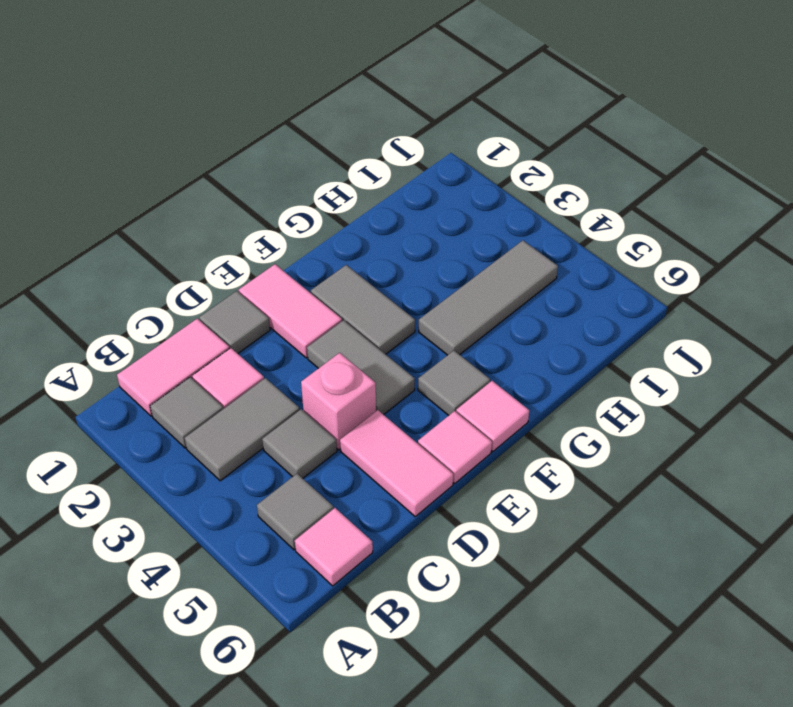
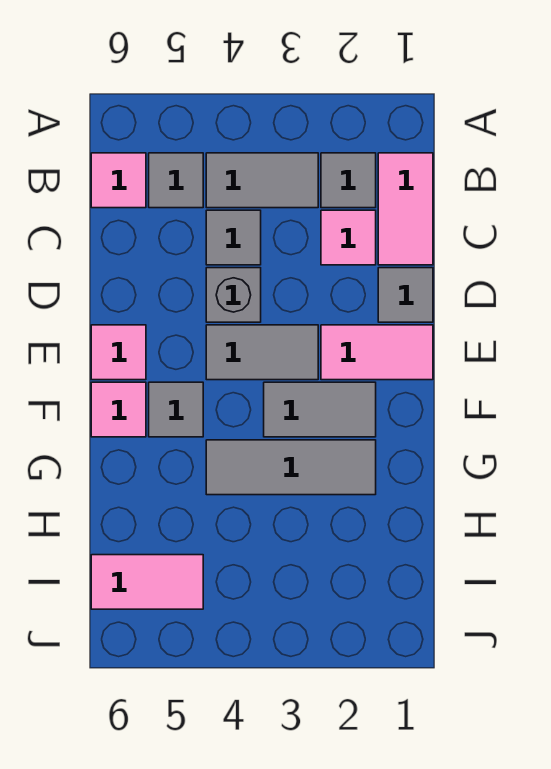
grey tile B3:C3 level 1 -> grey tile B3:B4 level 1
pink brick D4 level 1 -> grey brick D4 level 1
pink tile D5:D6 level 1 -> pink tile I5:I6 level 1
grey tile G4:I4 level 1 -> grey tile G2:G4 level 1

